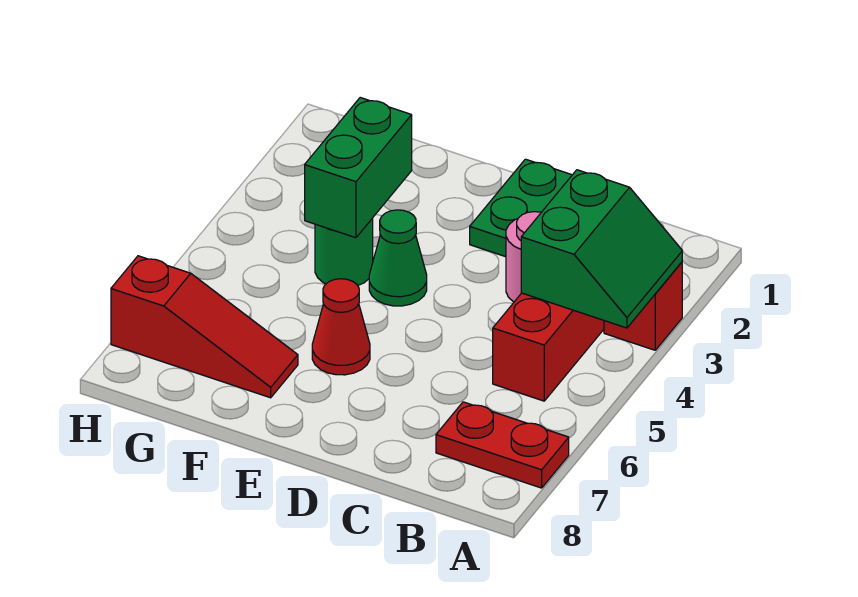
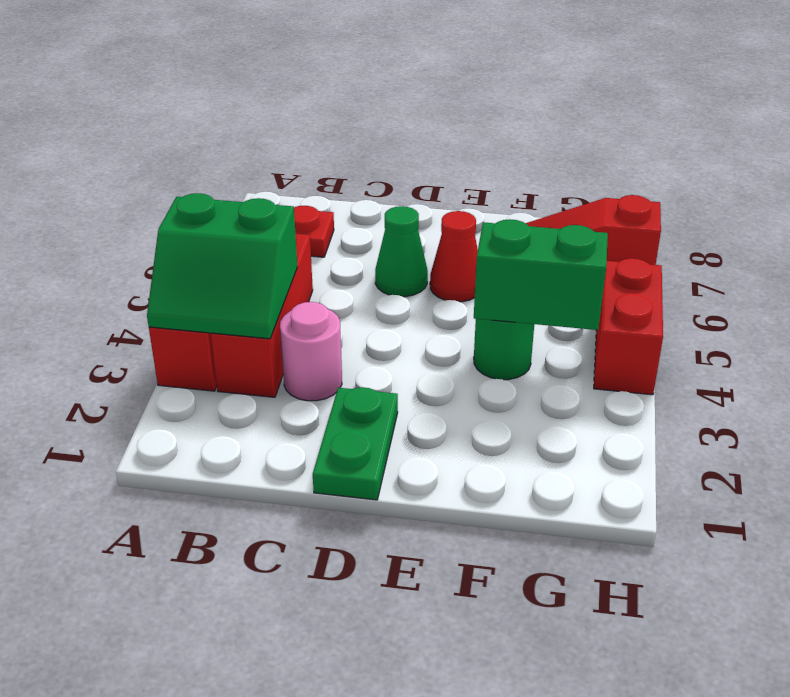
green slope A3:B4 level 2 top B -> green slope A3:B4 level 2 top 4
green cone E4 level 1 -> green cone D6 level 1
green brick F3:F4 level 2 -> green brick F4:G4 level 2
none -> red brick H4:H5 level 1

